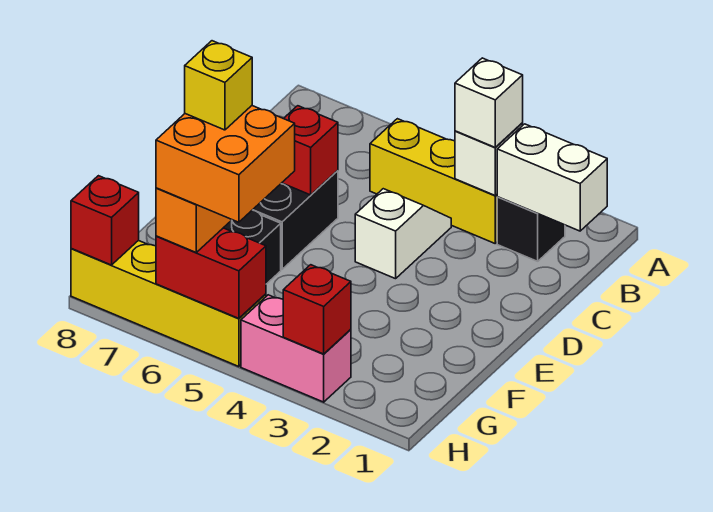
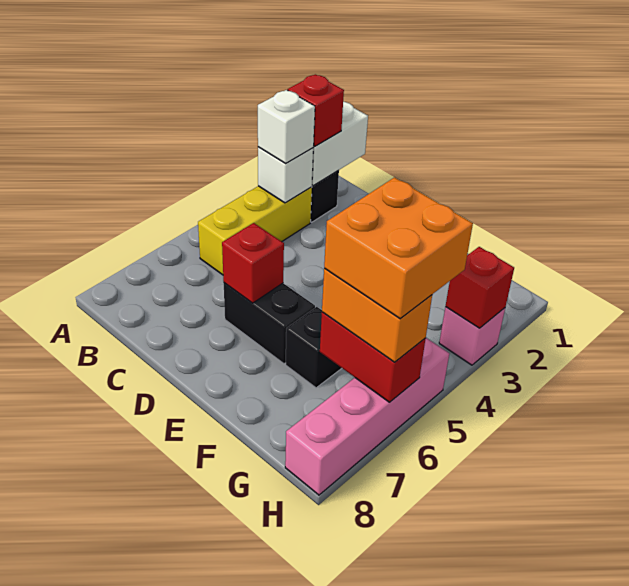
white slope C4:D4 level 1 top D -> none
yellow brick G6 level 5 -> none
pink brick H3:H4 level 1 -> pink brick H3 level 1
yellow brick H5:H8 level 1 -> pink brick H5:H8 level 1
red brick H5:H6 level 2 -> red brick G6:H6 level 2
red brick H8 level 2 -> red brick B2 level 3

